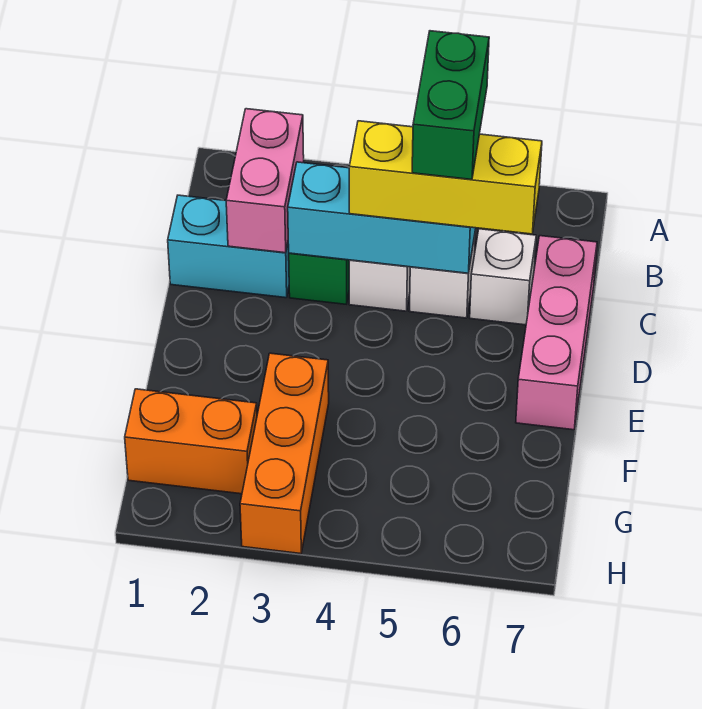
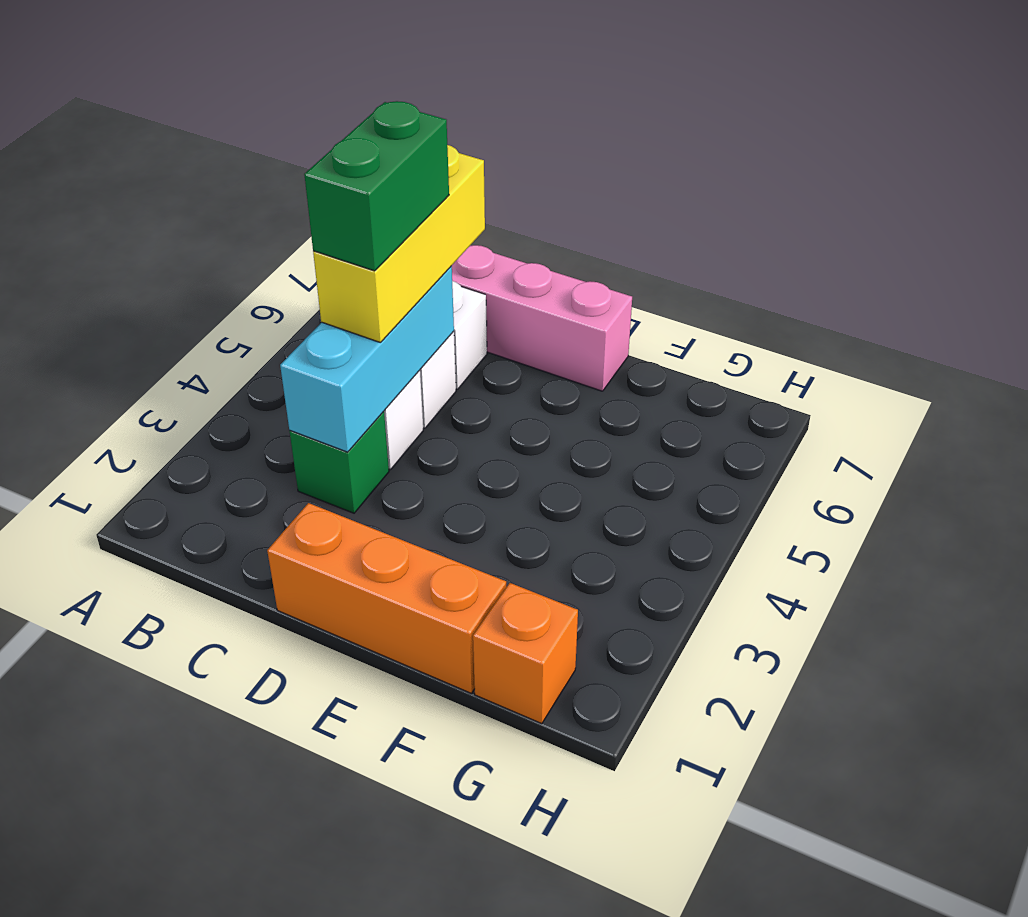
pink brick B2:C2 level 2 -> none
green brick B5:C5 level 4 -> green brick C4:C5 level 4
cyan brick C1:C2 level 1 -> none
orange brick F3:H3 level 1 -> orange brick D1:F1 level 1
orange brick G1:G2 level 1 -> orange brick G1 level 1

